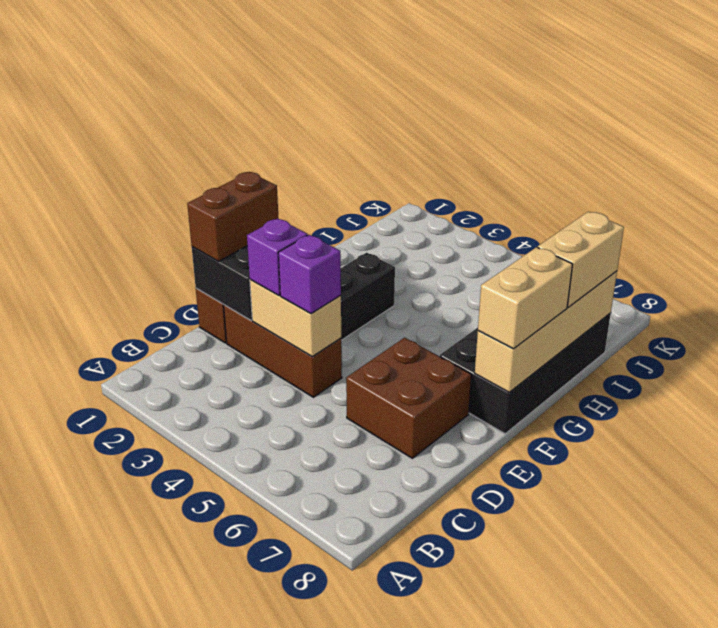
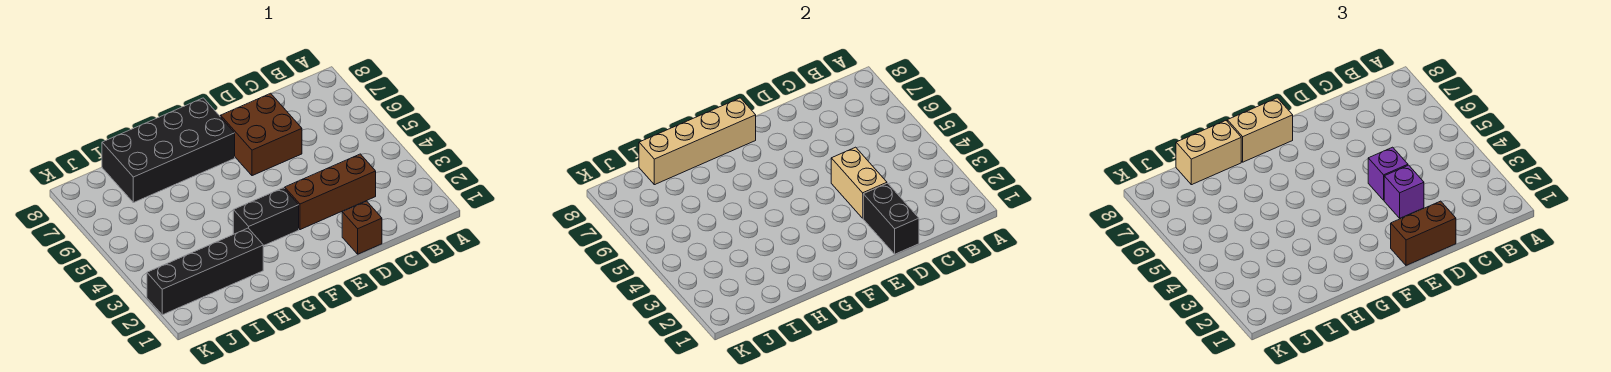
brown brick D2:D4 level 1 -> brown brick C3:E3 level 1
none -> black brick H2:K2 level 1

